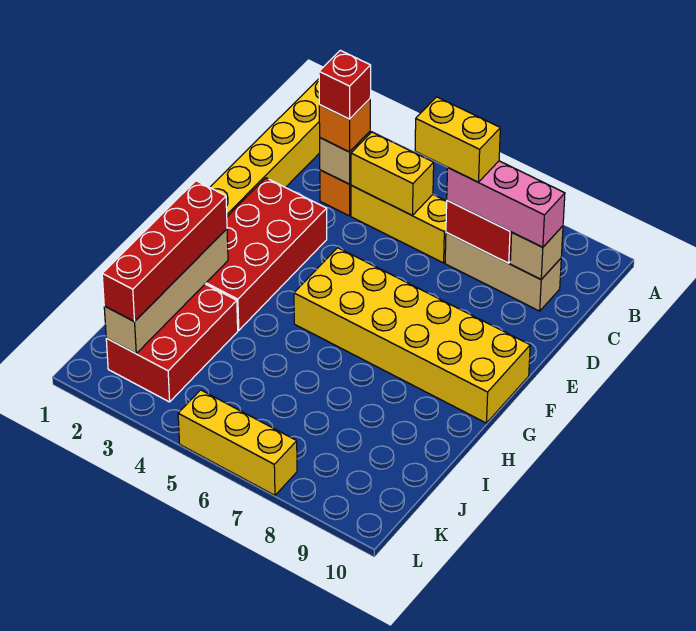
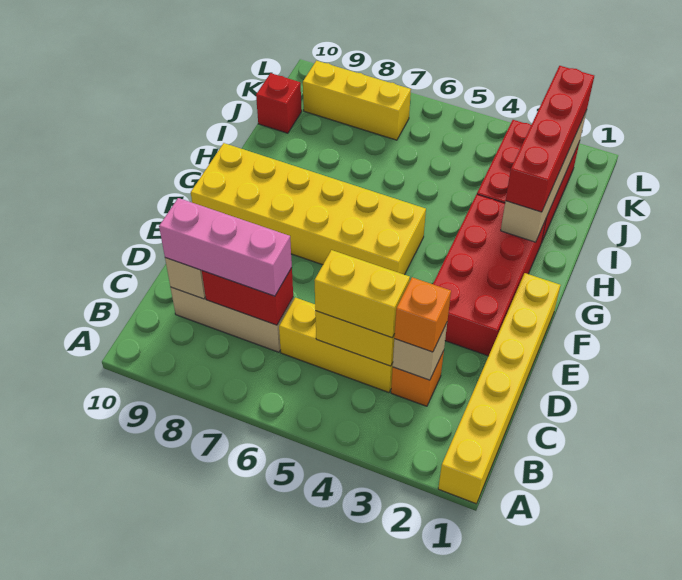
red brick C3 level 4 -> red brick J10 level 1
yellow brick C6:C7 level 4 -> yellow brick C4:C5 level 3
yellow brick L5:L7 level 1 -> yellow brick K7:K9 level 1

